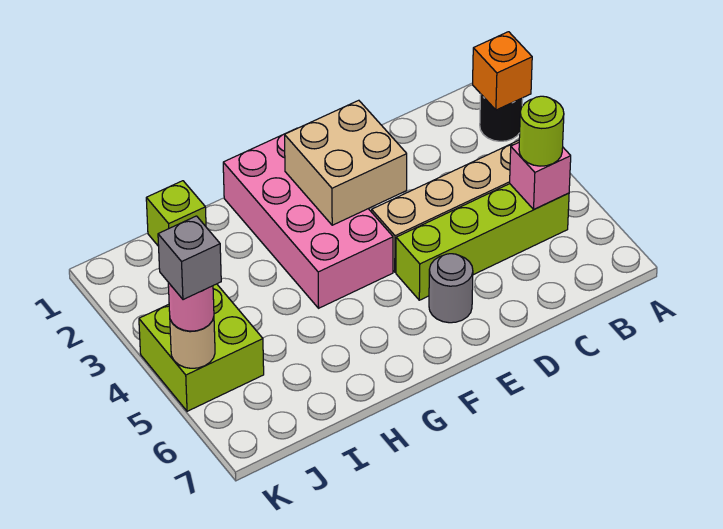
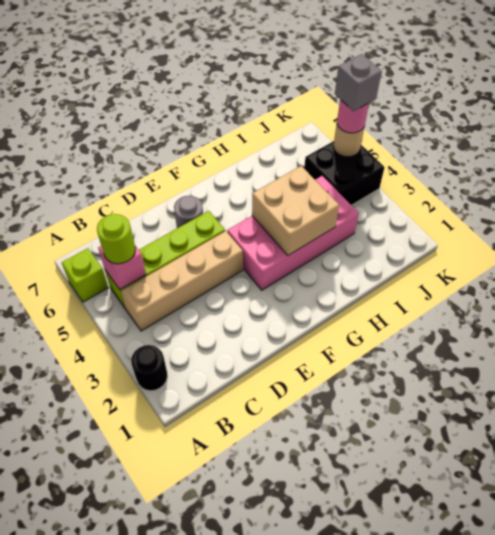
orange brick A2 level 2 -> none
tan brick E2:F3 level 2 -> tan brick G3:H4 level 2
pink brick F1:G4 level 1 -> pink brick F3:I4 level 1
lime brick I1 level 1 -> lime brick A6 level 1
lime brick J4:K5 level 1 -> black brick J4:K5 level 1

